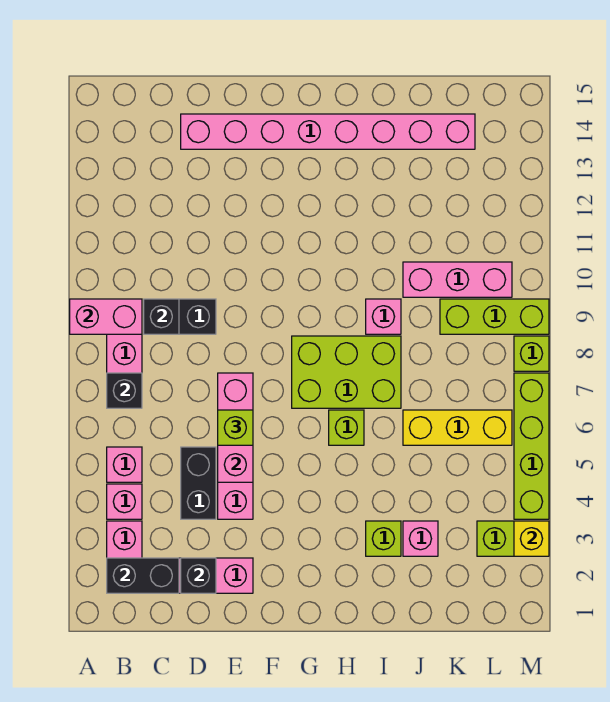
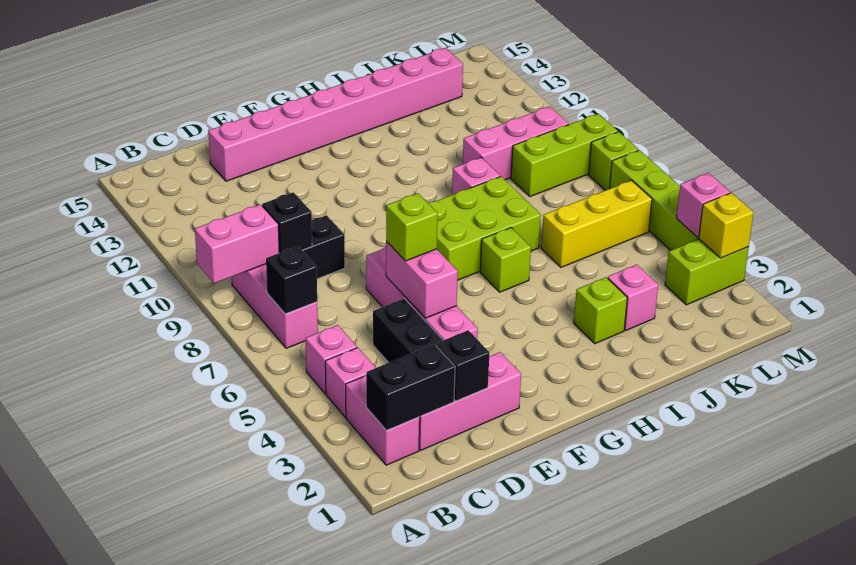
none -> pink brick M4 level 2

